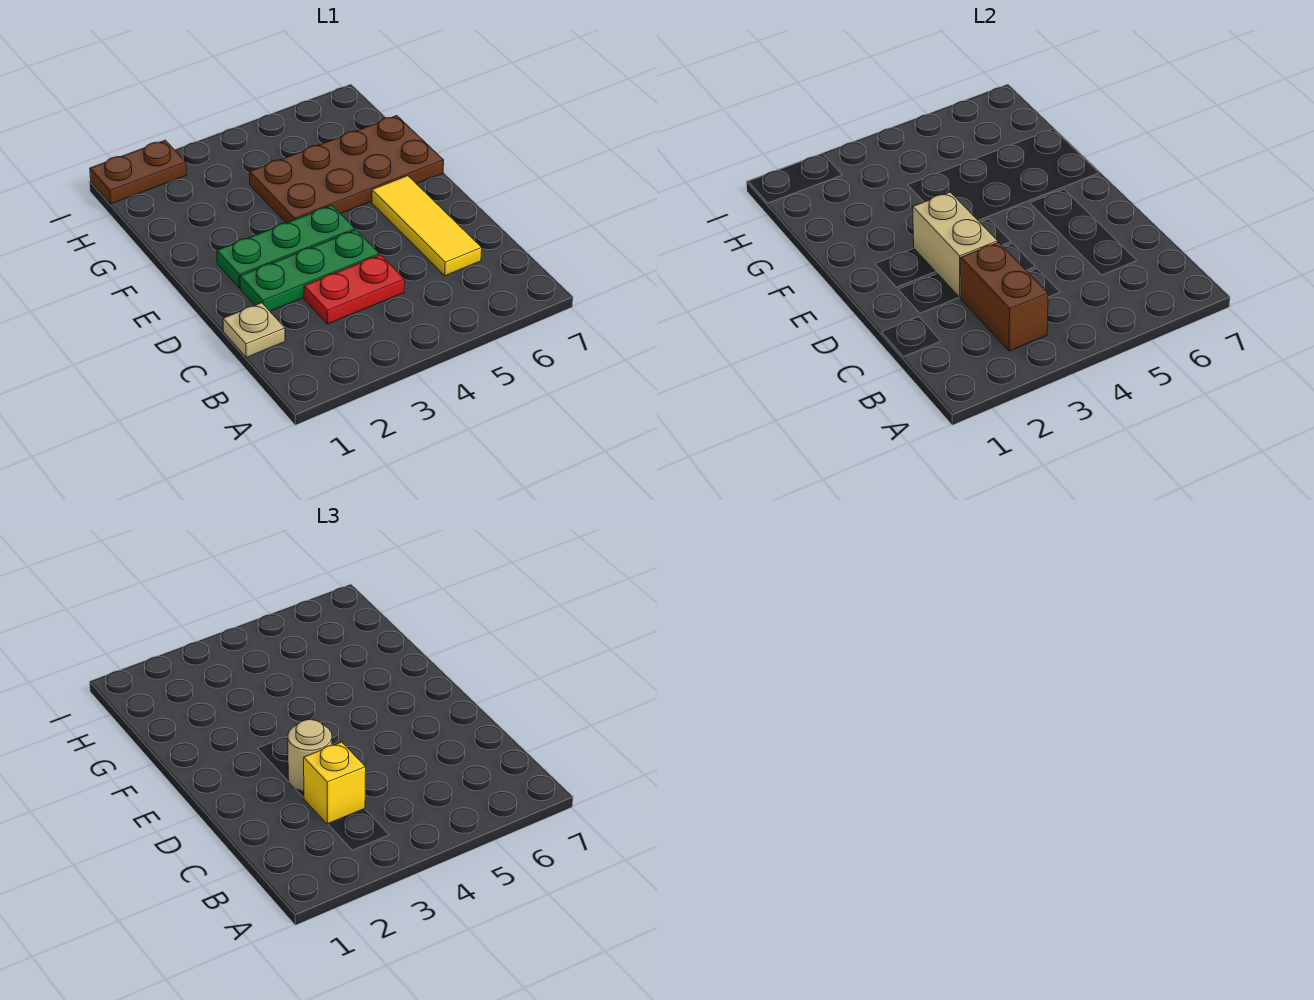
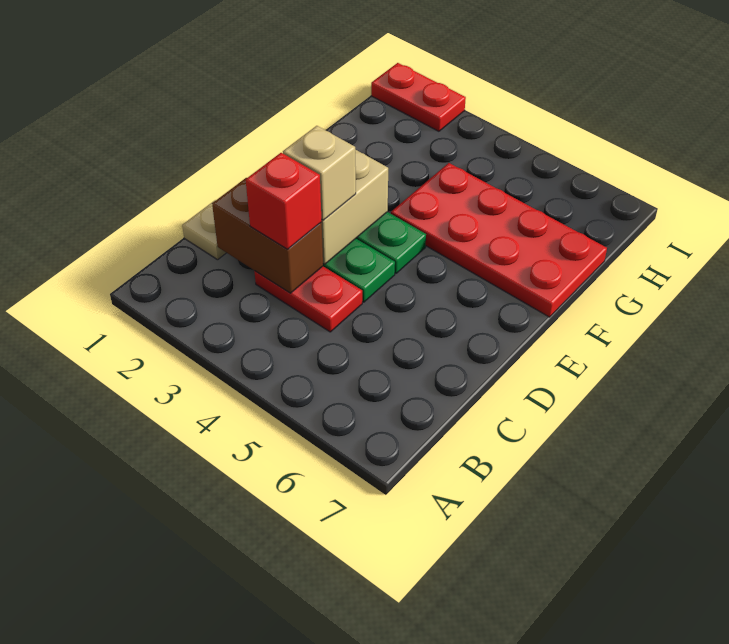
brown brick B3:C3 level 2 -> brown brick C2:C3 level 2
yellow brick C3 level 3 -> red brick C3 level 3
yellow tile C6:E6 level 1 -> none
tan round brick D3 level 3 -> tan brick D3 level 3
brown plate F4:G7 level 1 -> red plate F4:G7 level 1
brown plate I1:I2 level 1 -> red plate I1:I2 level 1

